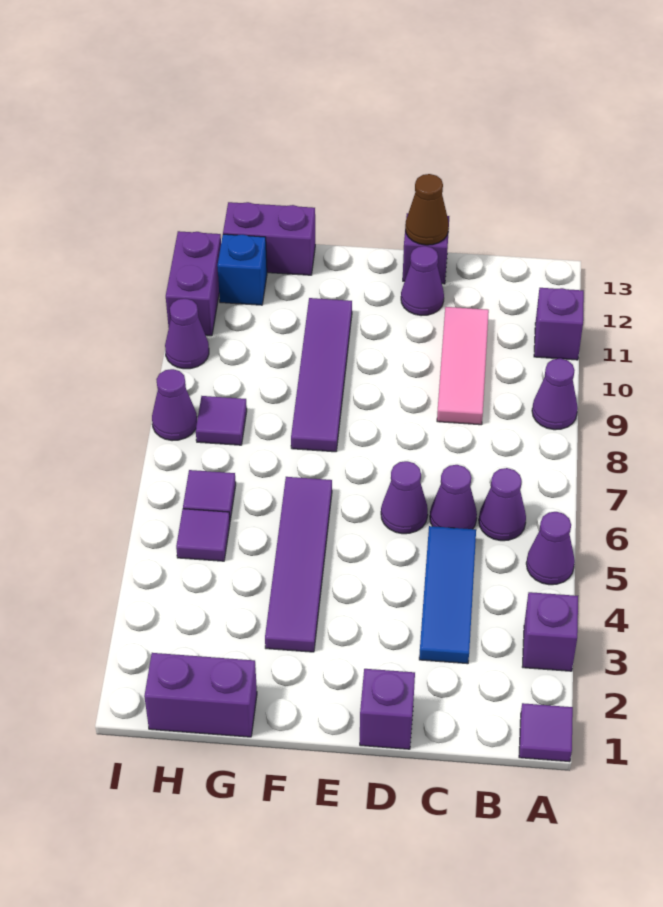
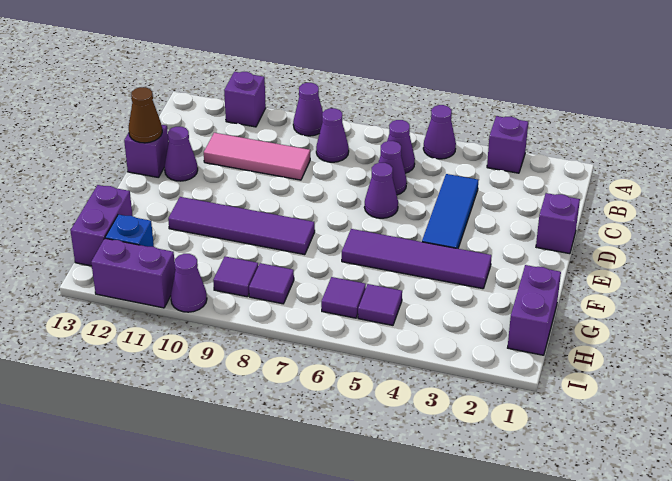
purple tile A1 level 1 -> purple tile H9 level 1
blue tile C3:C5 level 1 -> blue tile C4:E4 level 1
purple cone I8 level 1 -> purple cone B8 level 1

